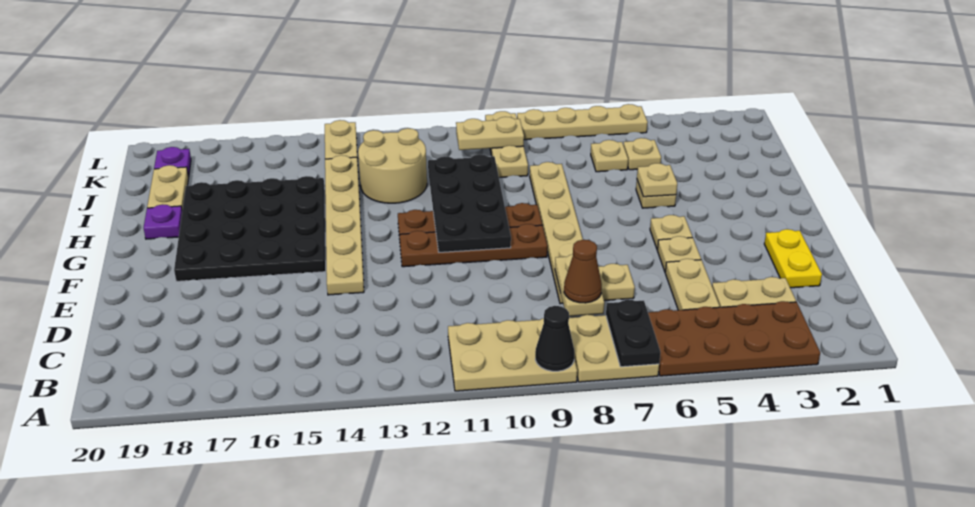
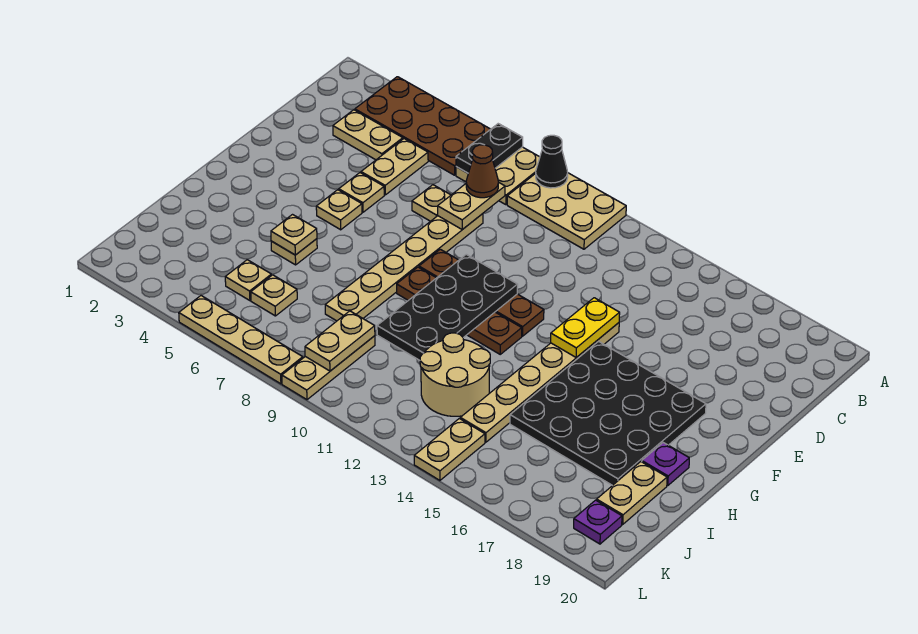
yellow plate D2:E2 level 1 -> yellow plate E14:F14 level 2
tan plate K9:K10 level 2 -> tan plate J9:K9 level 2

